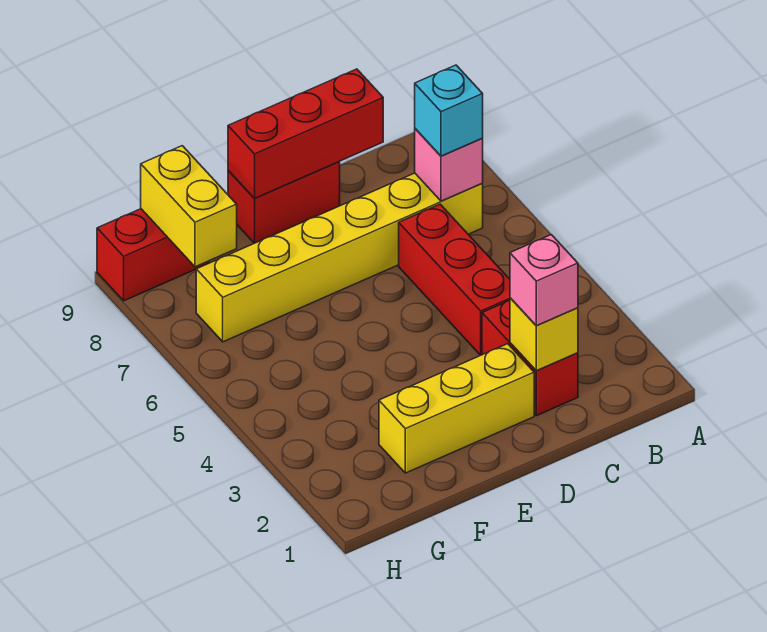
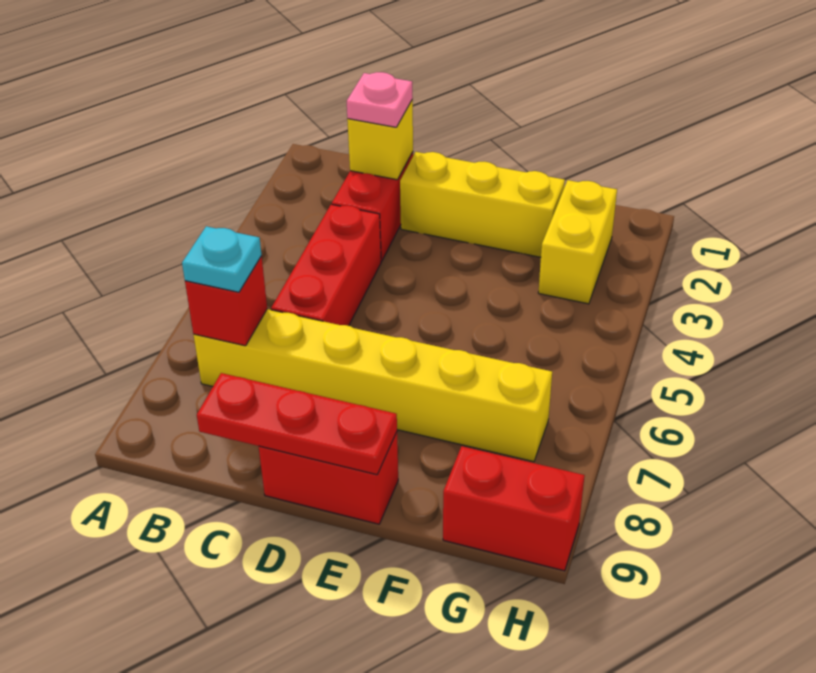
pink brick B7 level 2 -> red brick B7 level 2
cyan brick B7 level 3 -> cyan plate B7 level 3
pink brick C2 level 3 -> pink plate C2 level 3
red brick C9:E9 level 2 -> red plate C9:E9 level 2
yellow brick G8:G9 level 2 -> yellow brick G2:G3 level 1

